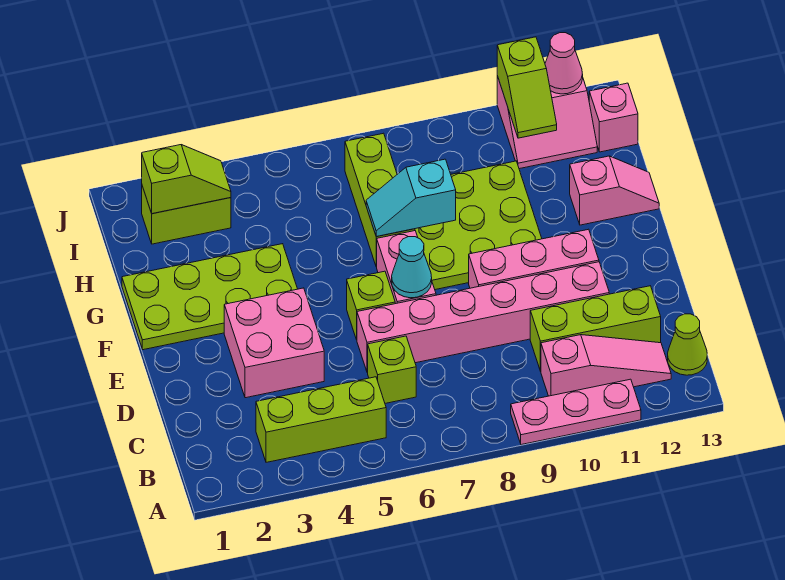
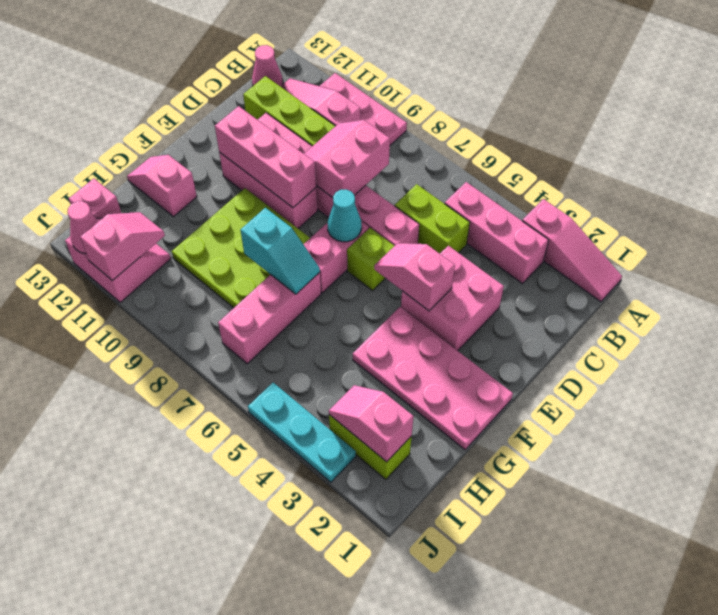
none -> pink slope A1:A3 level 1 top 3
lime brick B3:B5 level 1 -> pink brick B3:B5 level 1
lime cone B13 level 1 -> pink cone B13 level 1
lime brick C6 level 1 -> lime brick C5:C6 level 1
none -> pink slope C8:D9 level 2 top 8
none -> pink slope E4:E5 level 2 top 4
none -> pink brick E9:E11 level 2
lime plate F1:G4 level 1 -> pink plate F1:G4 level 1
lime brick G7:I7 level 1 -> pink brick G7:I7 level 1
lime slope I2:I3 level 2 top 2 -> pink slope I2:I3 level 2 top 2
lime slope I11:J11 level 2 top J -> pink slope I11:J11 level 2 top J
none -> cyan plate J3:J5 level 1

